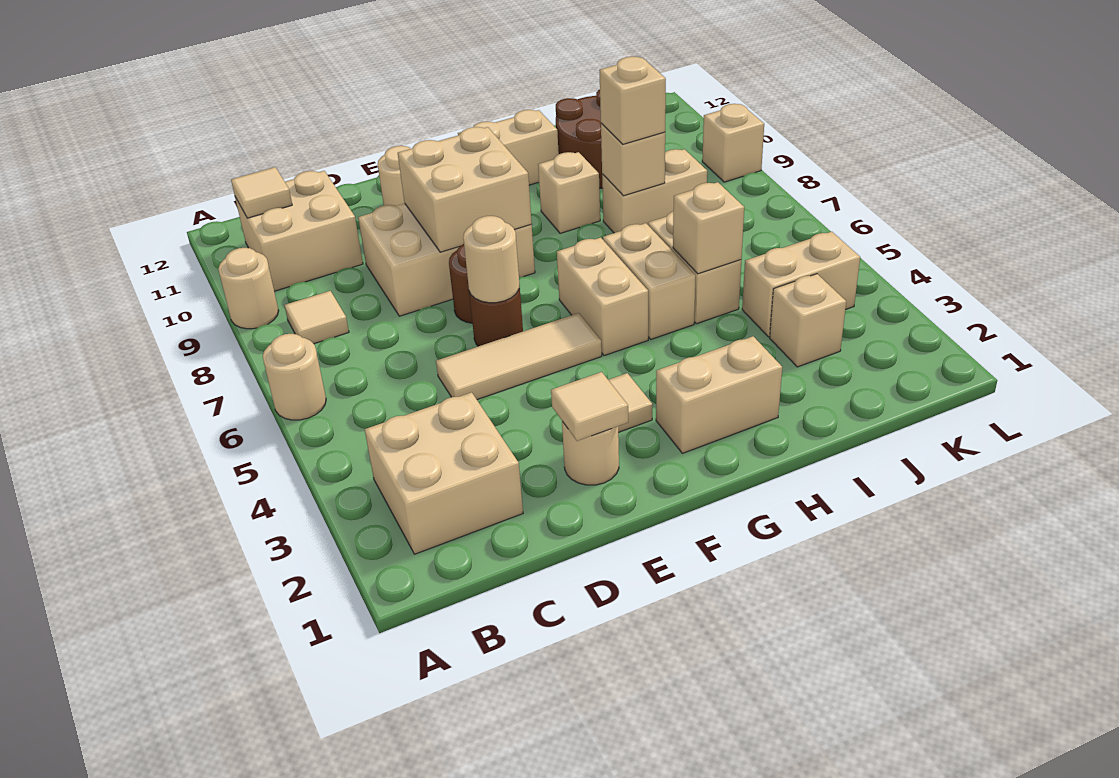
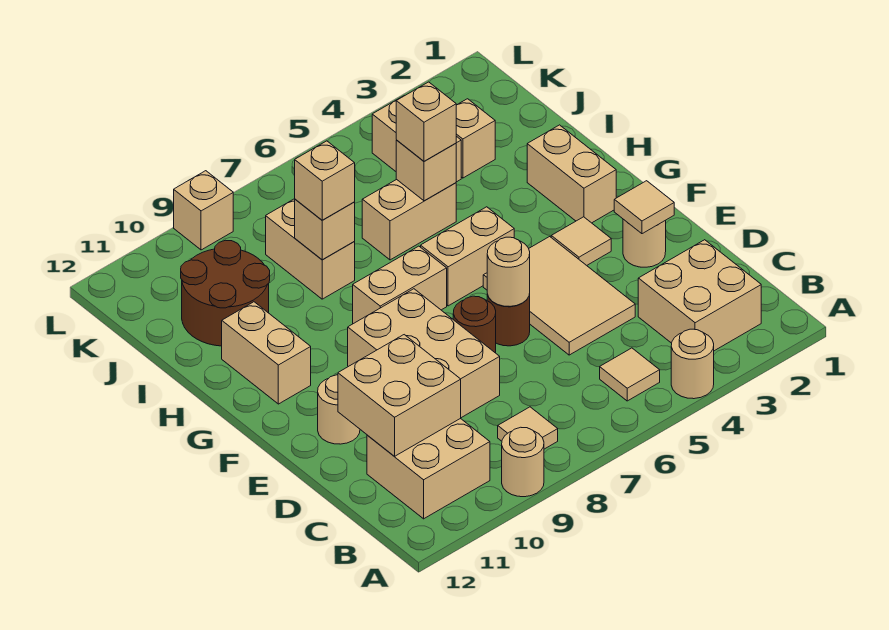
tan round brick A6 level 1 -> tan round brick A4 level 1
tan tile B11 level 2 -> tan tile B5 level 1
tan tile D5:F5 level 1 -> tan tile D4:F5 level 1
tan brick E8:F9 level 2 -> tan brick C10:D11 level 2
tan brick H5:H6 level 1 -> tan brick G7:G8 level 1
tan brick H9 level 1 -> tan brick I5 level 3

